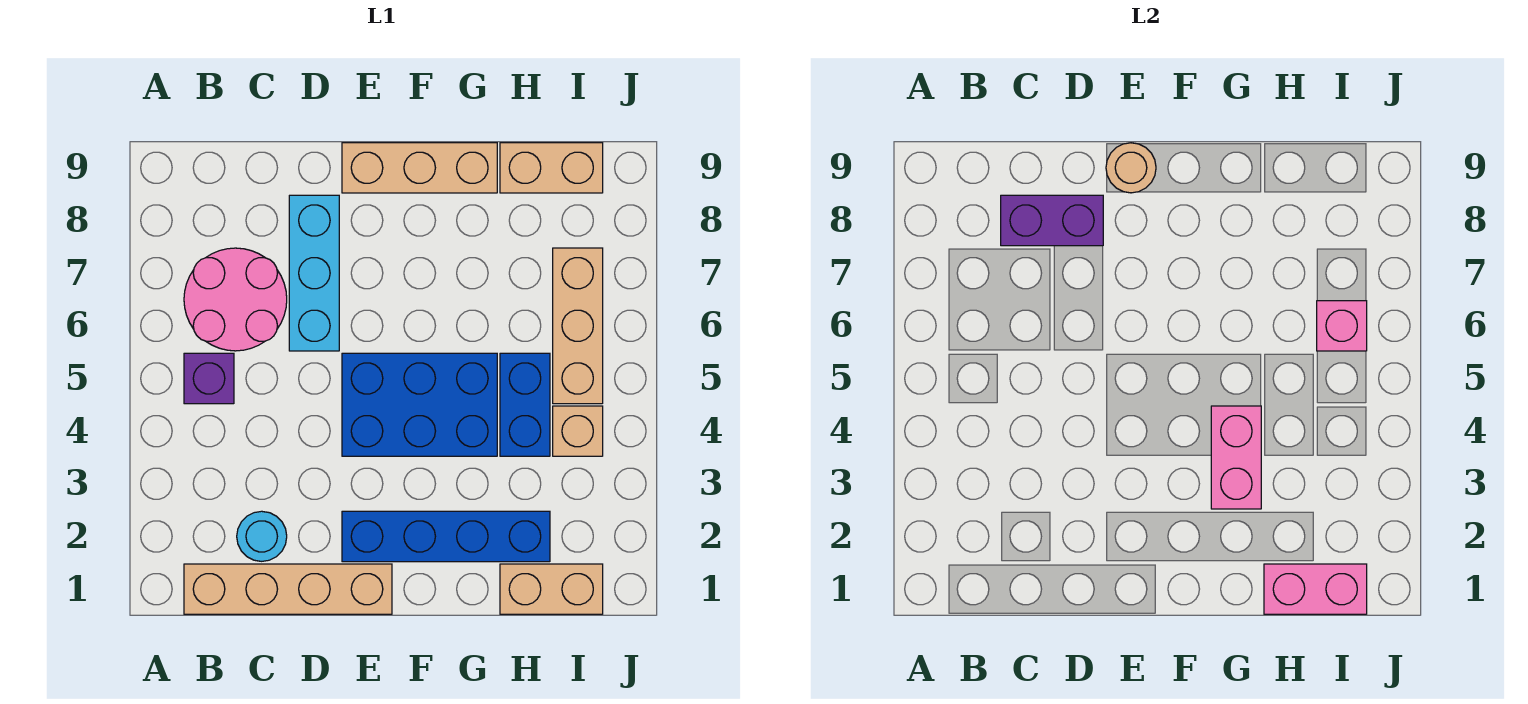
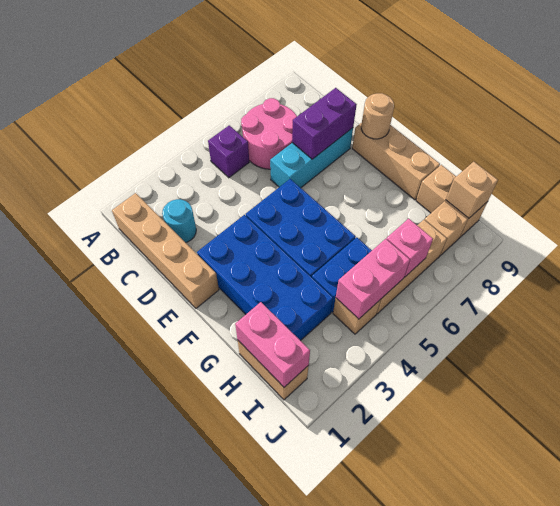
purple brick C8:D8 level 2 -> purple brick D7:D8 level 2
blue brick E2:H2 level 1 -> blue brick E2:H3 level 1
pink brick G3:G4 level 2 -> pink brick I4:I5 level 2
none -> tan brick I8 level 1
none -> tan brick I9 level 2

